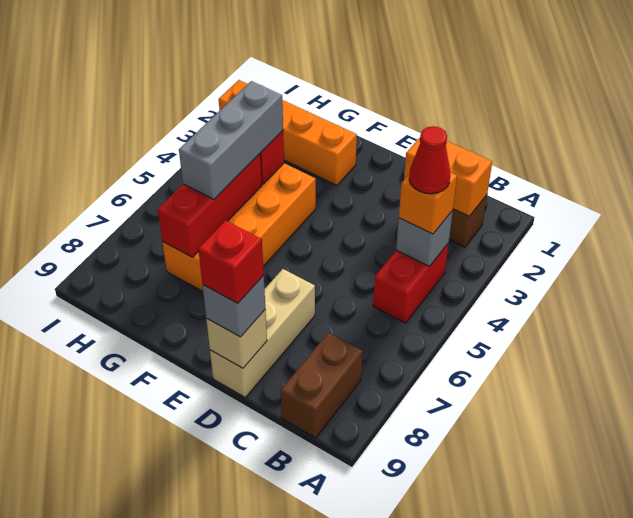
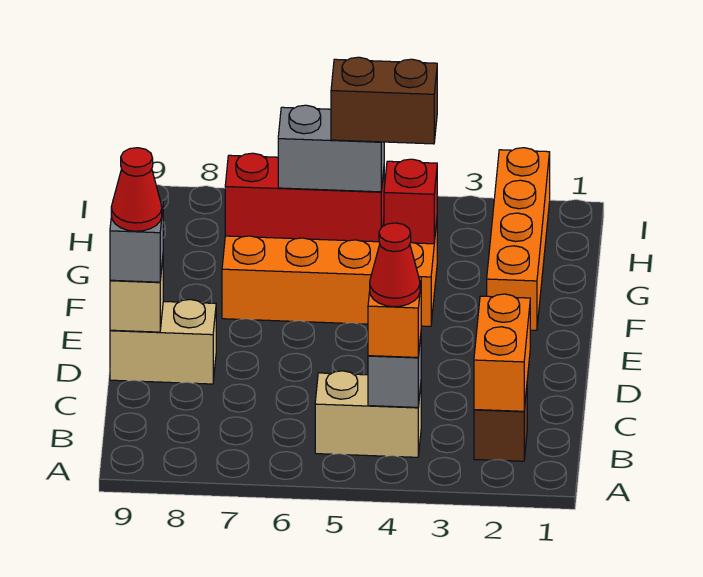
red brick B4:B5 level 1 -> tan brick B4:B5 level 1
brown brick B8:B9 level 1 -> brown brick G4:G5 level 4
tan brick D7:D9 level 1 -> tan brick D8:D9 level 1
red brick D9 level 4 -> red cone D9 level 4
grey brick G4:G6 level 3 -> grey brick G5:G6 level 3

